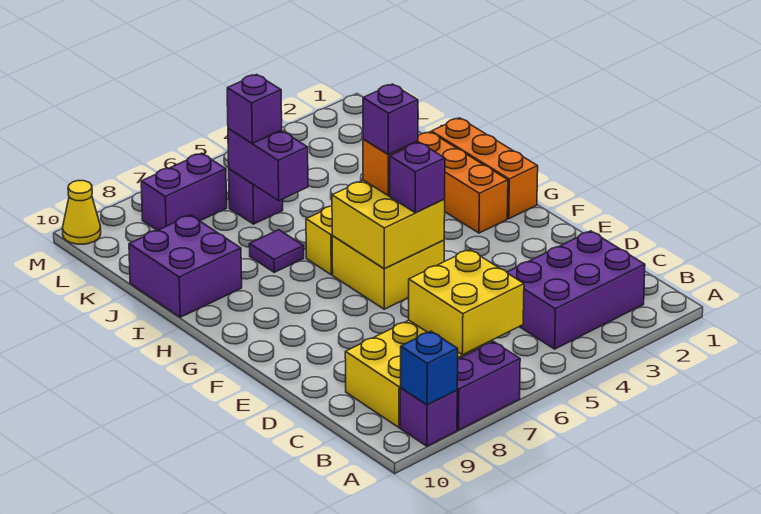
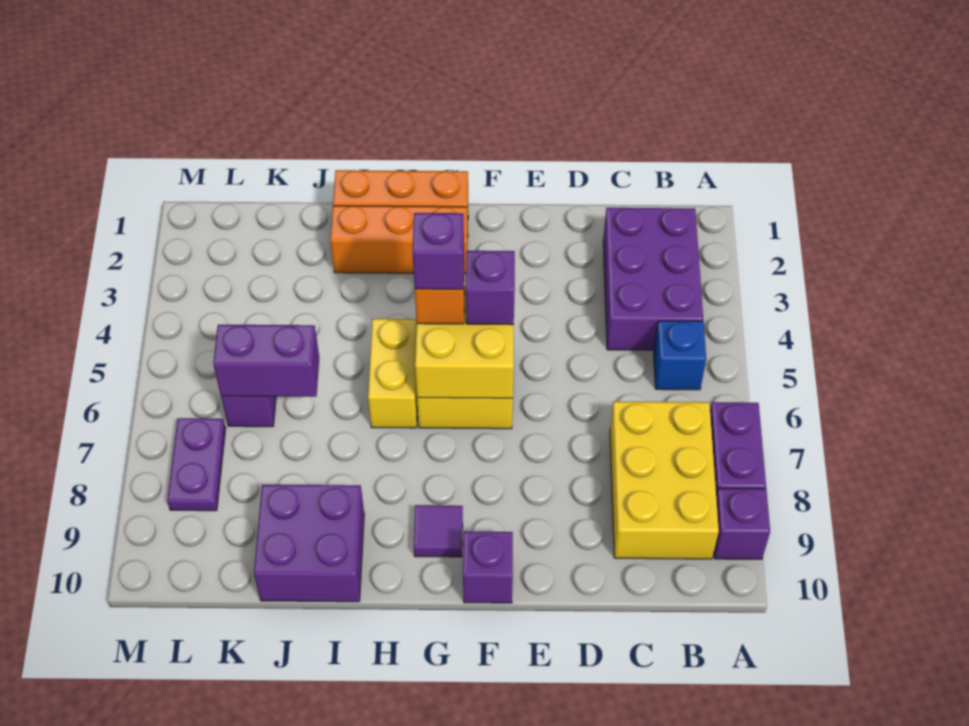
blue brick A9 level 2 -> blue brick B5 level 1
yellow brick B6:C7 level 2 -> none
purple tile I7 level 1 -> purple tile G9 level 1
purple brick K6 level 3 -> purple brick F10 level 1
purple brick L7:L8 level 1 -> purple plate L7:L8 level 1
yellow cone M10 level 1 -> none

